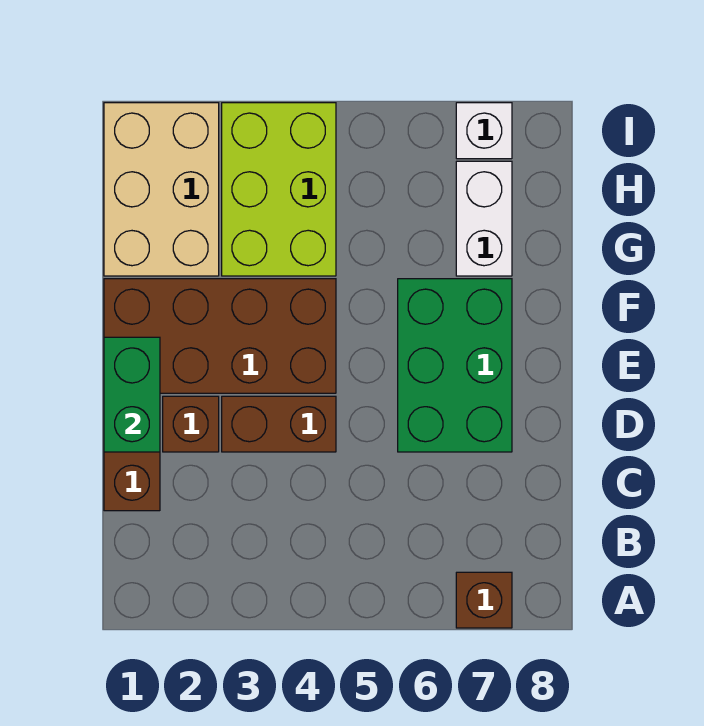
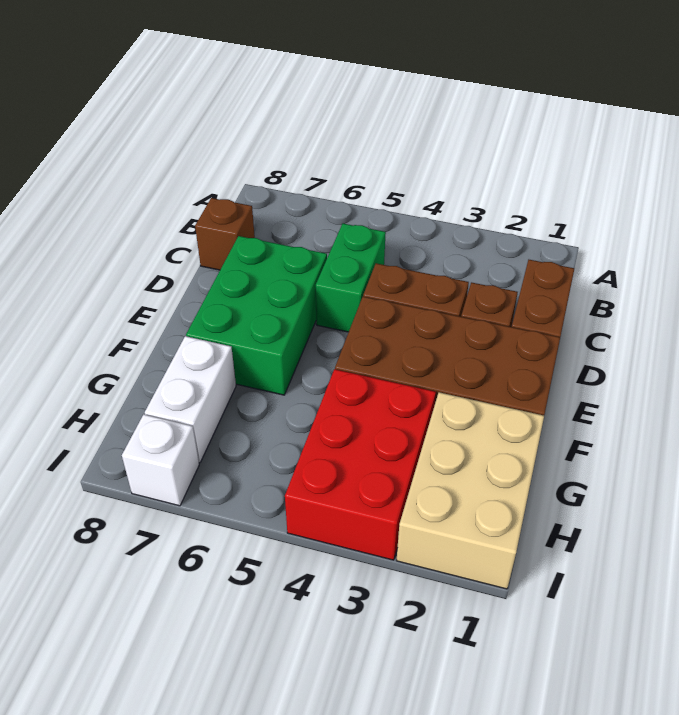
brown brick A7 level 1 -> brown brick C8 level 1
green brick D1:E1 level 2 -> green brick C5:D5 level 1
lime brick G3:I4 level 1 -> red brick G3:I4 level 1

